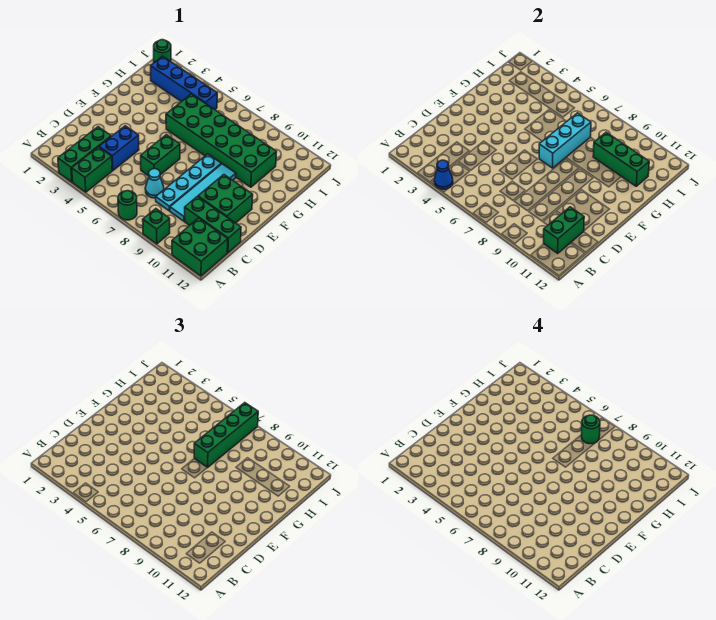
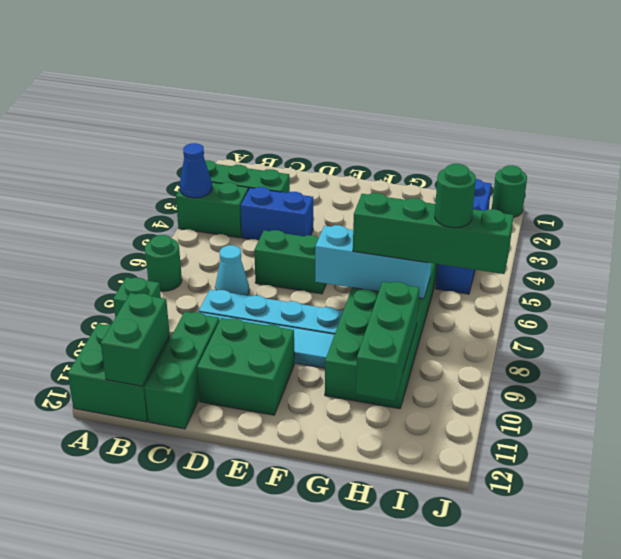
green brick B11:C11 level 2 -> green brick B11:B12 level 2

